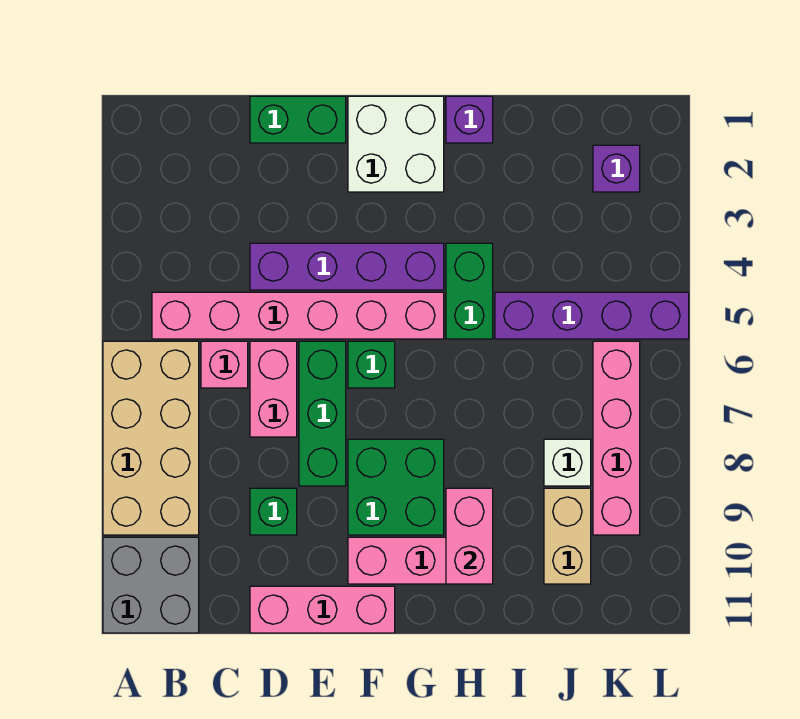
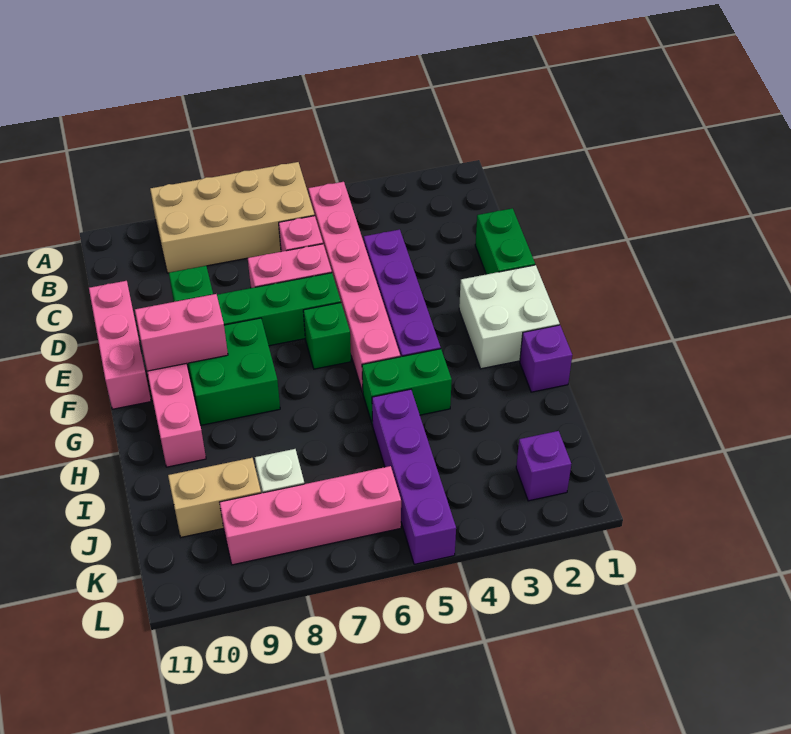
grey brick A10:B11 level 1 -> none
pink brick H9:H10 level 2 -> pink brick F9:F10 level 2

